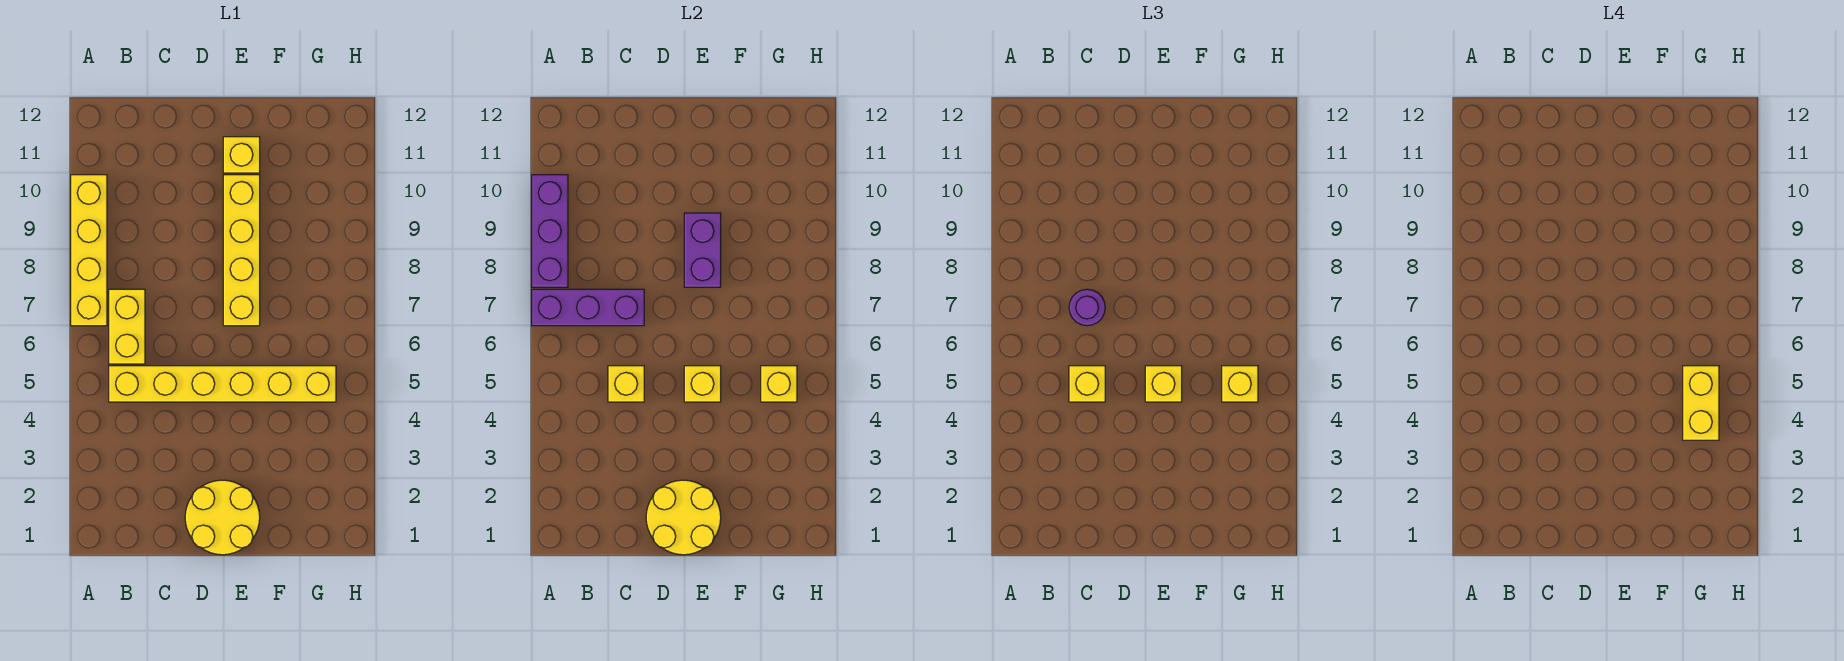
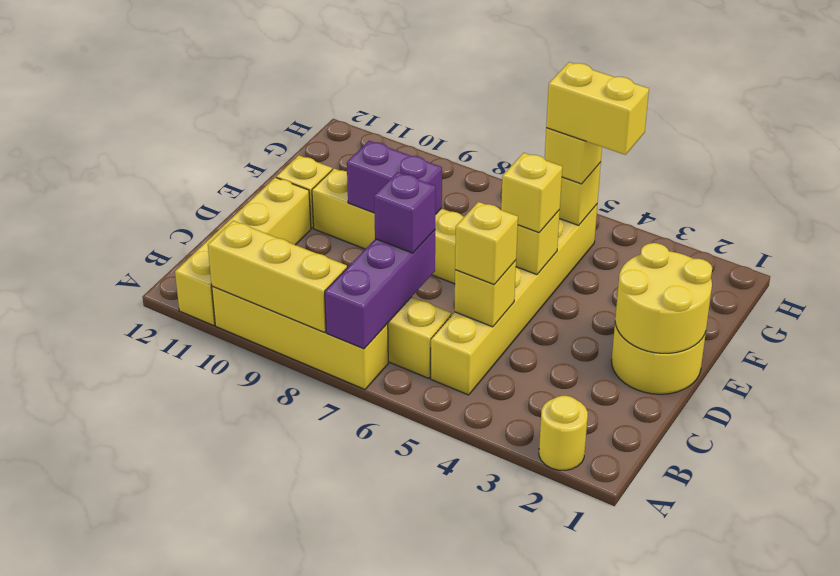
none -> yellow round brick A2 level 1
purple brick A8:A10 level 2 -> yellow brick A8:A10 level 2
none -> yellow brick A11:D11 level 1
purple round brick C7 level 3 -> purple brick C7 level 3

